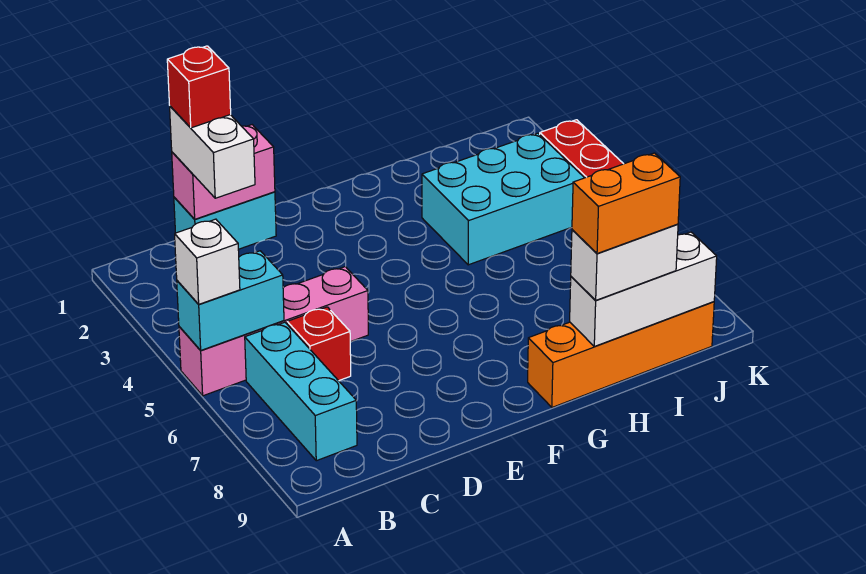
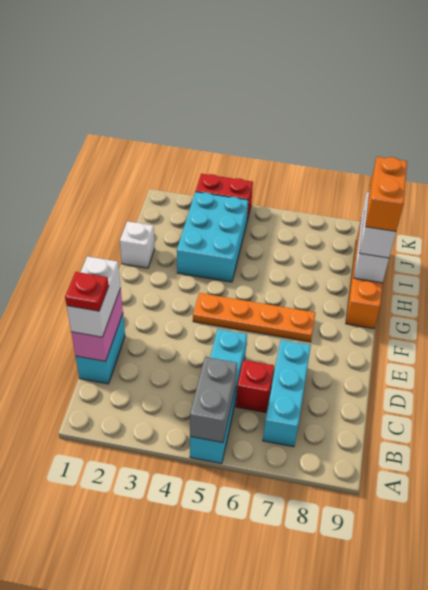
pink brick A5:D5 level 1 -> cyan brick A5:D5 level 1
cyan brick A5:B5 level 2 -> grey brick A5:B5 level 2
white brick A5 level 3 -> white brick H1 level 1
cyan brick B6:B8 level 1 -> cyan brick B7:D7 level 1
white brick C1:C2 level 3 -> white brick C1:D1 level 3
red brick C1 level 4 -> red plate C1 level 4
none -> orange plate F4:F7 level 1

